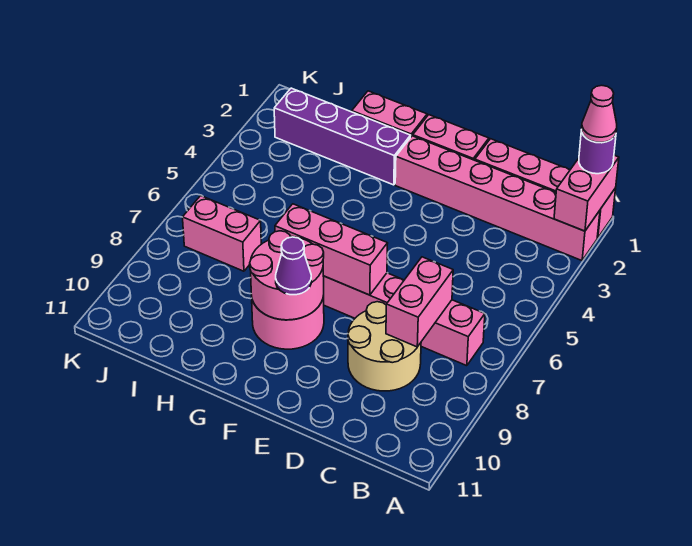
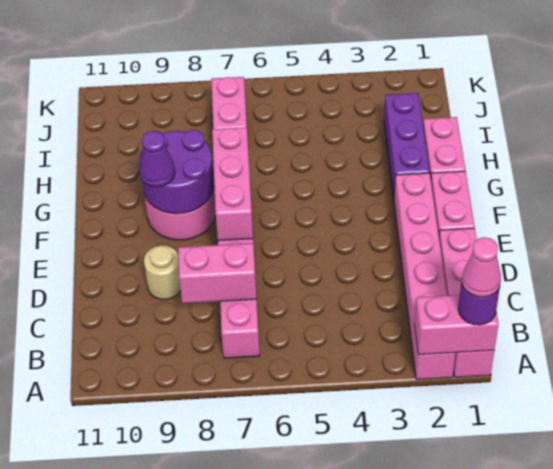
tan round brick C8:D9 level 1 -> tan round brick D9 level 1
pink round brick F8:G9 level 2 -> purple round brick F8:G9 level 2
purple brick G2:J2 level 1 -> purple brick G2:I2 level 1

